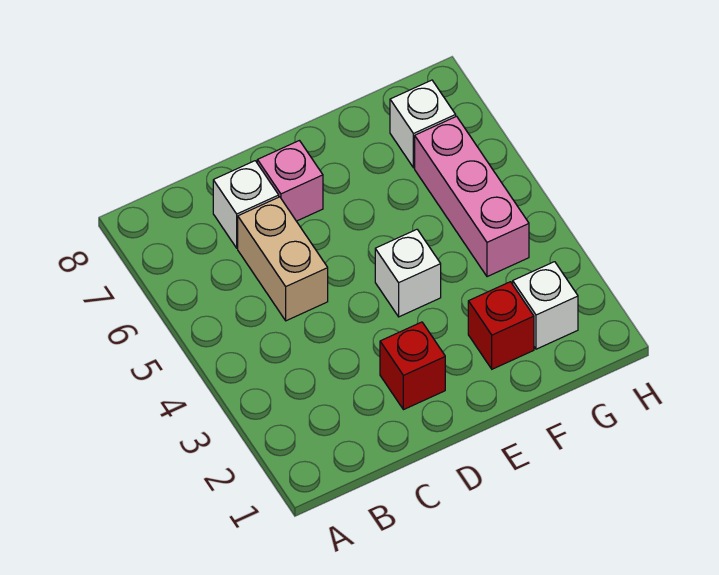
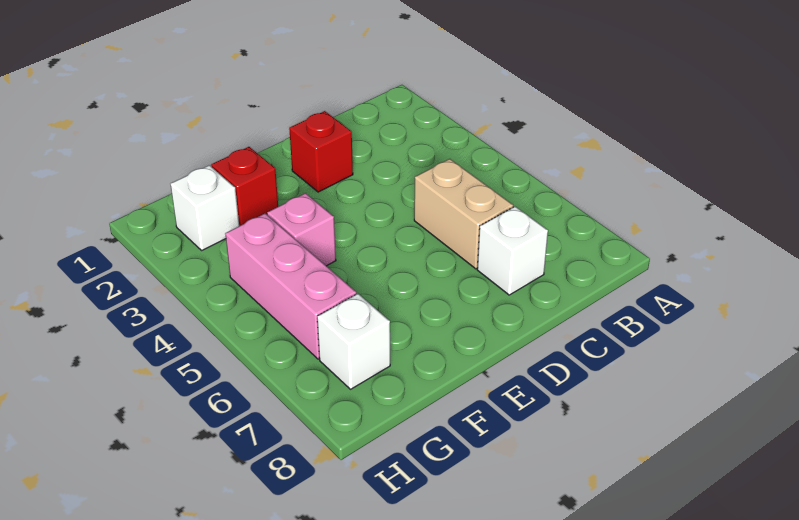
pink brick D7 level 1 -> pink brick F4 level 1
white brick E4 level 1 -> none

